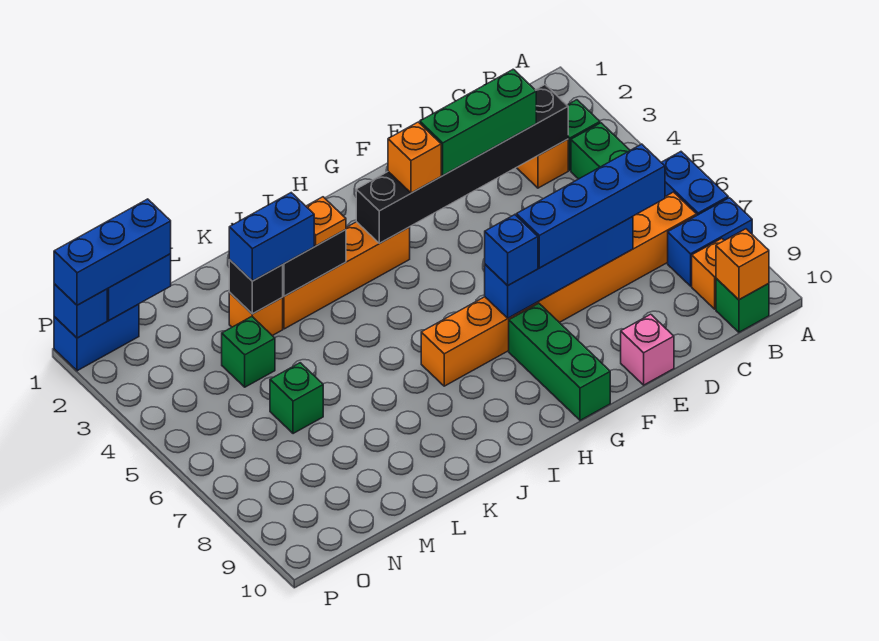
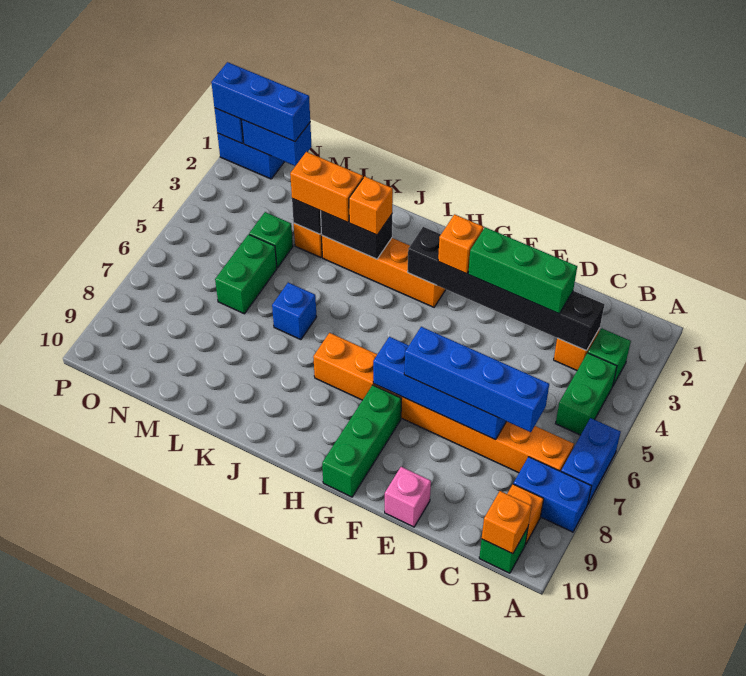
blue brick G7 level 3 -> blue brick K6 level 1
orange plate J3 level 3 -> orange brick J3 level 3
blue brick K3:L3 level 3 -> orange brick K3:L3 level 3
green brick M6 level 1 -> green brick M5:M6 level 1

